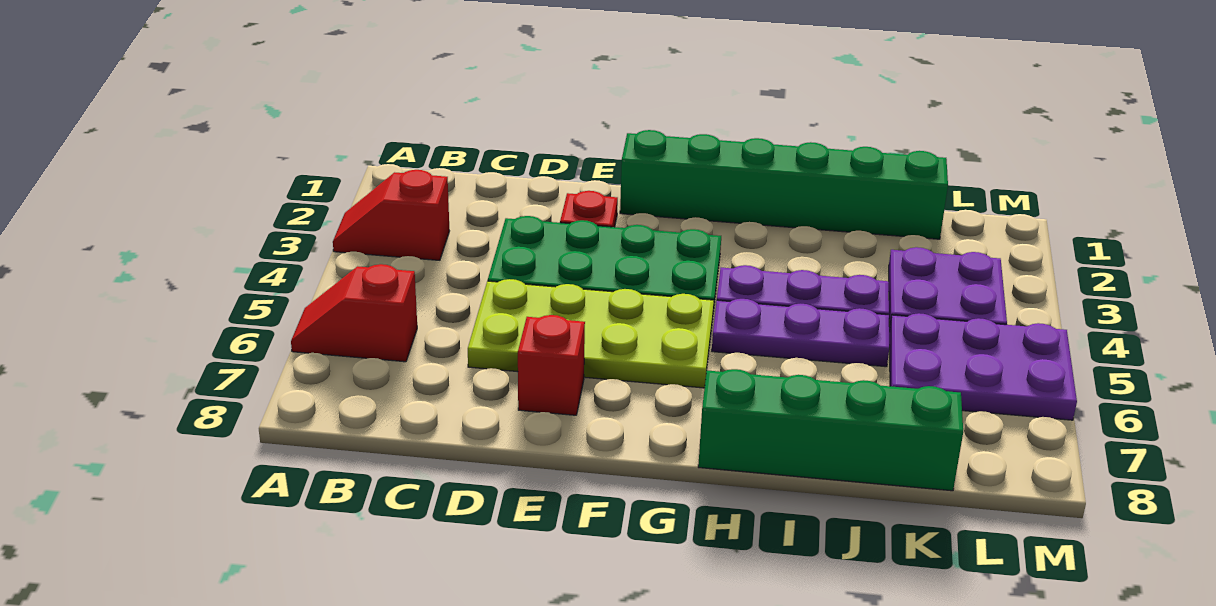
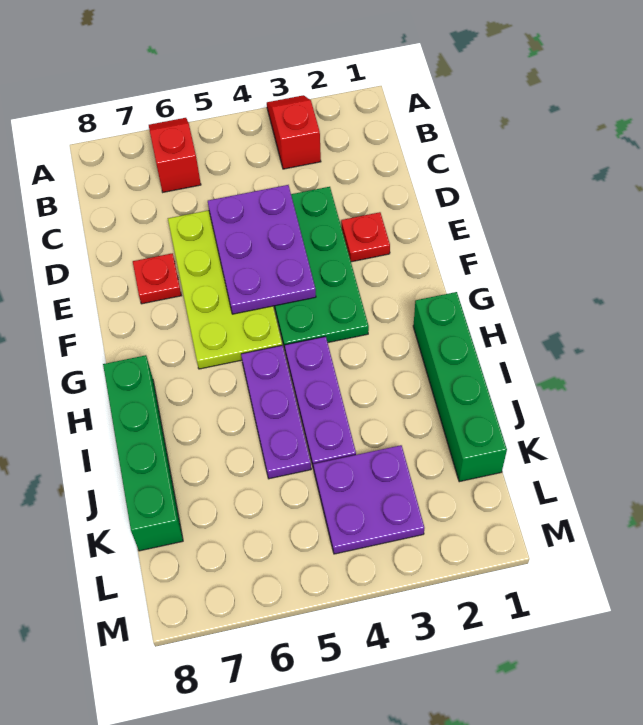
red brick E7 level 1 -> red plate E7 level 1
green brick F1:K1 level 1 -> green brick H1:K1 level 1
purple plate K5:M6 level 1 -> purple plate D4:F5 level 2

